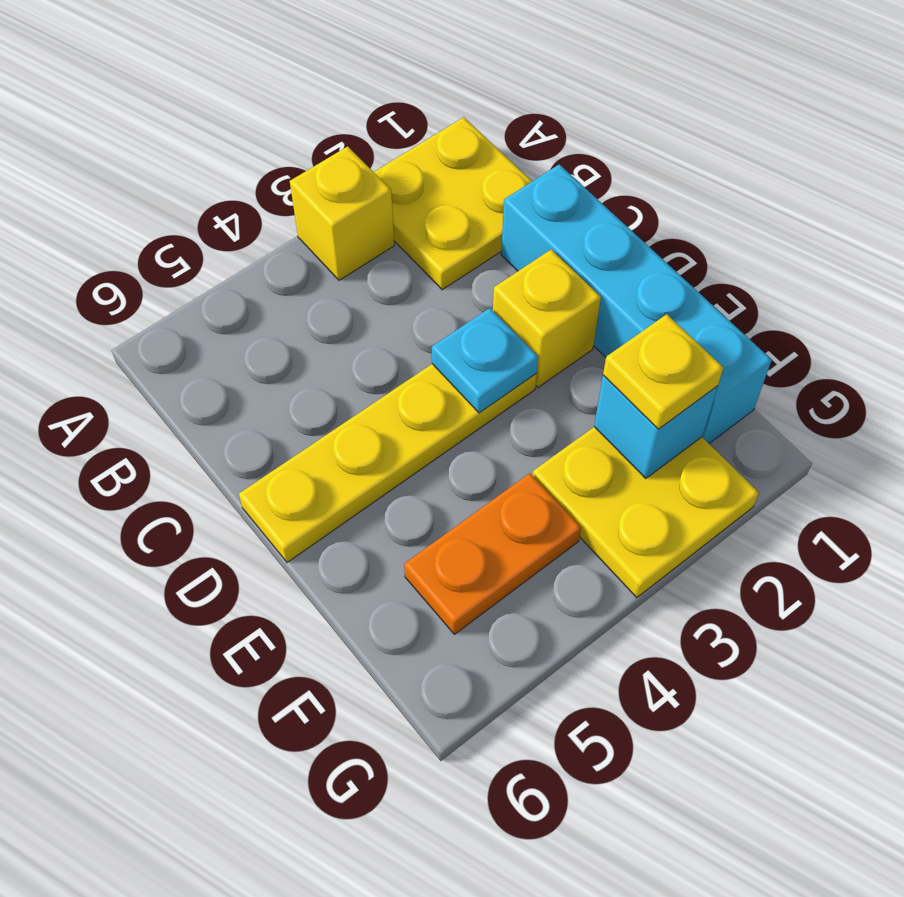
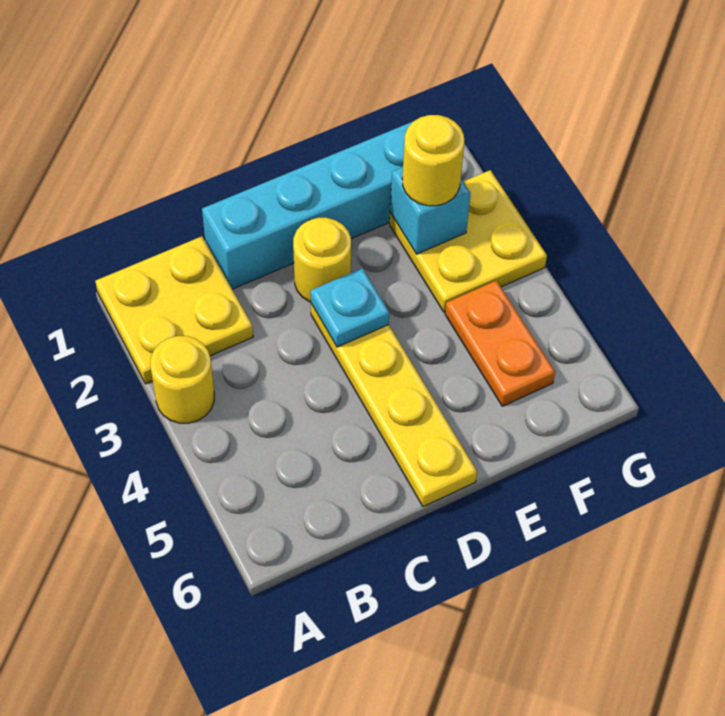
yellow brick A3 level 1 -> yellow round brick A3 level 1
yellow brick D2 level 1 -> yellow round brick D2 level 1
yellow plate F2 level 3 -> yellow round brick F2 level 3

